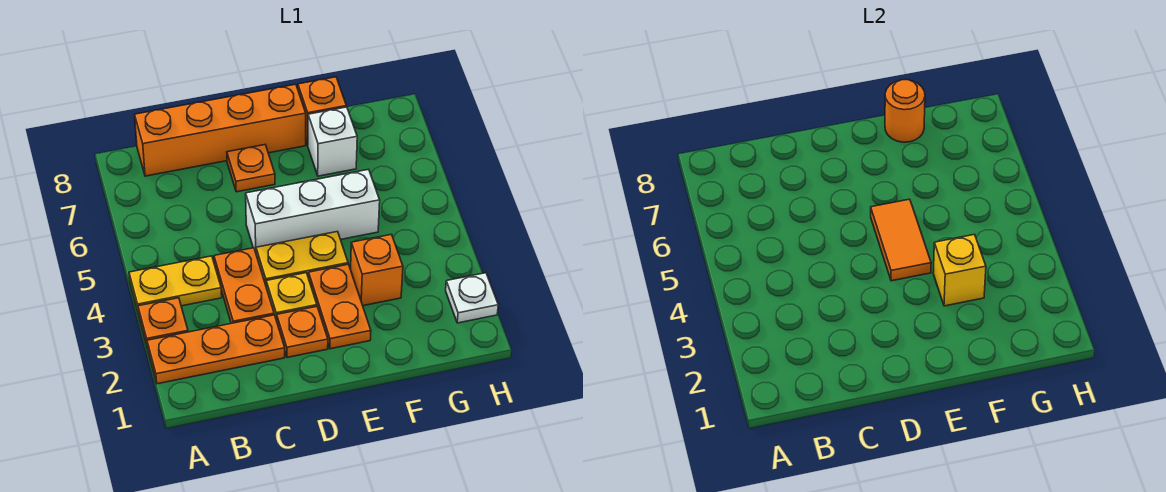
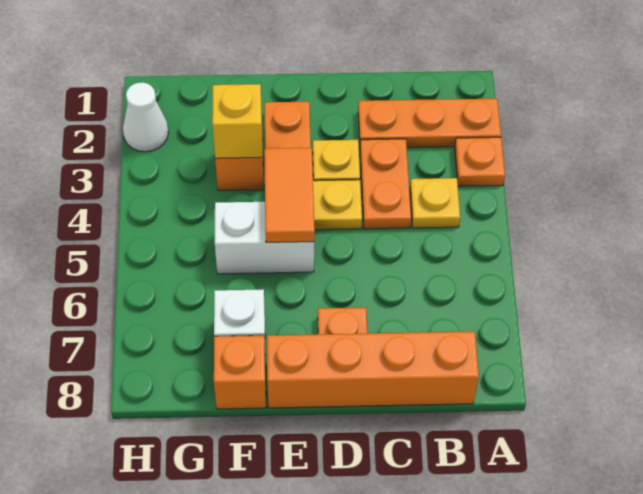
yellow plate A4:B4 level 1 -> yellow plate B4 level 1
orange plate D2 level 1 -> none
white brick D5:F5 level 1 -> white brick E5:F5 level 1
orange round brick F8 level 2 -> none
white plate H2 level 1 -> white cone H2 level 1

